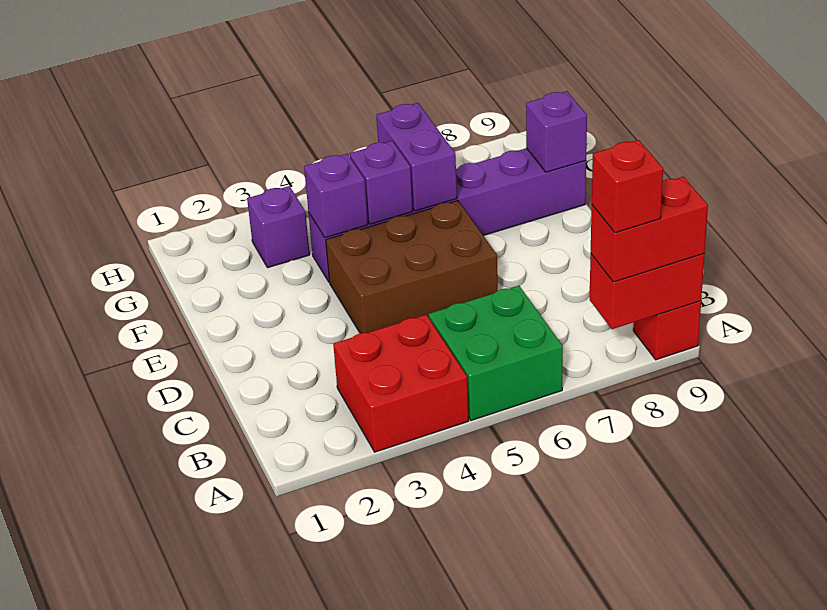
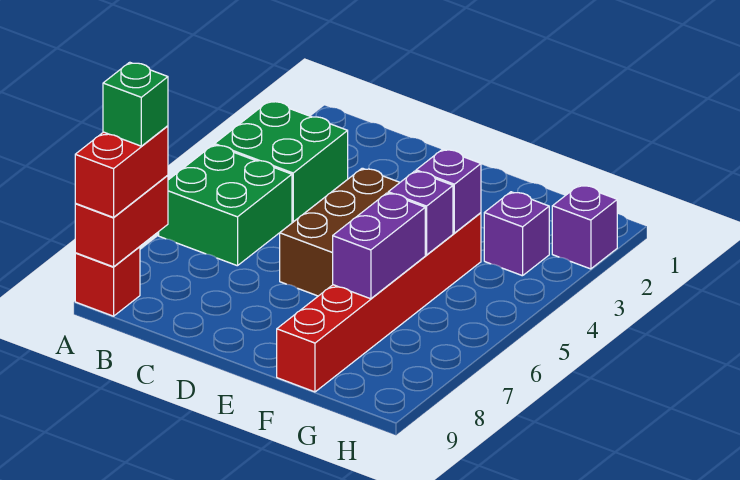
red brick A3:B4 level 1 -> green brick A3:B4 level 1
red brick A8 level 4 -> green brick A8 level 4
purple brick F4:F9 level 1 -> red brick F4:F9 level 1
purple brick F6:G6 level 2 -> purple brick F6:F7 level 2
purple brick F9 level 2 -> purple brick H2 level 1

